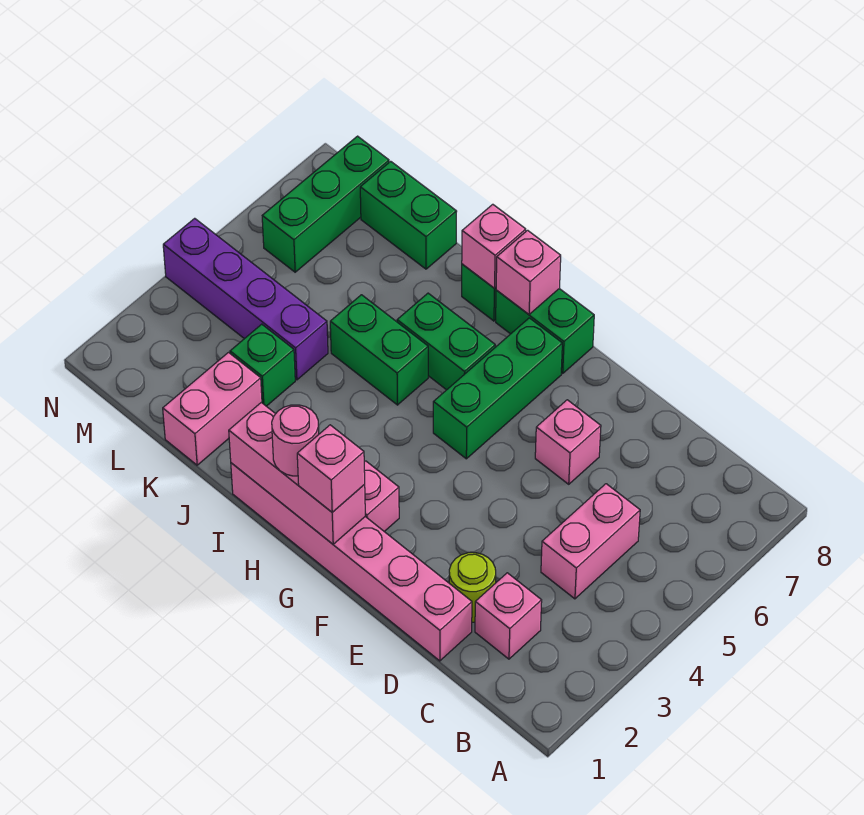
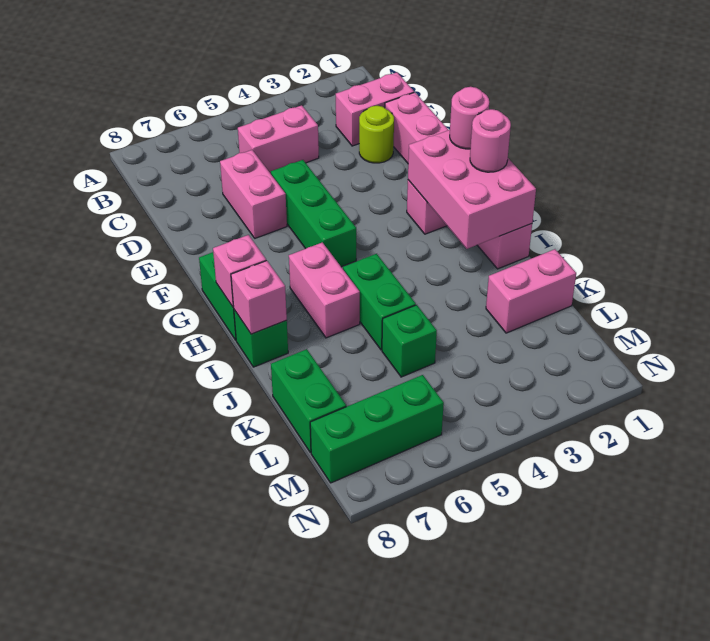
pink brick C2 level 1 -> pink brick C1:C2 level 1
pink brick E6 level 1 -> pink brick D6:E6 level 1
pink brick G1:I1 level 2 -> pink brick G1:I2 level 2
pink brick G1 level 3 -> pink round brick G1 level 3
green brick G5:G7 level 1 -> green brick E5:G5 level 1
green brick H6:I6 level 1 -> pink brick H6:I6 level 1
green brick K3 level 1 -> green brick K5 level 1
purple brick K4:N4 level 1 -> none

